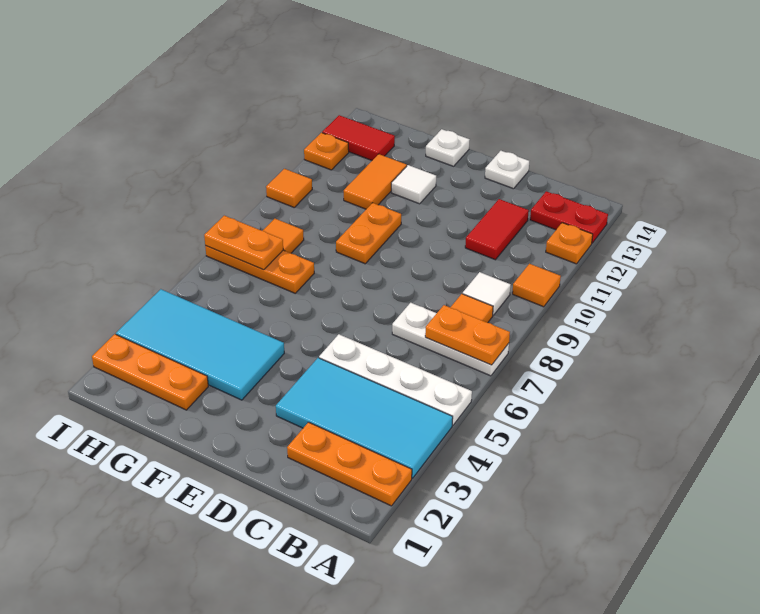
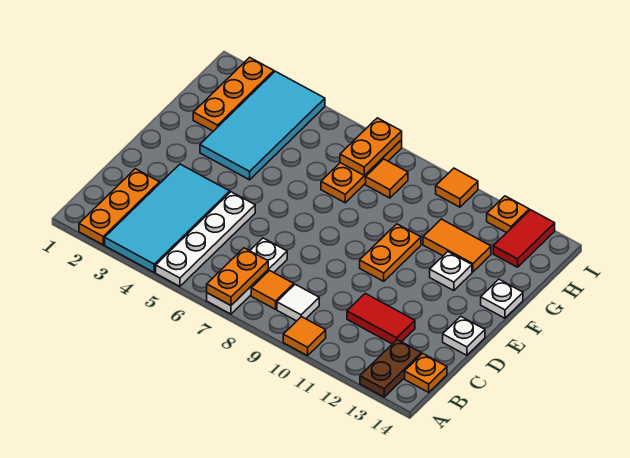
orange plate A12 level 1 -> orange plate B14 level 1
red plate A13:B13 level 1 -> brown plate A13:B13 level 1
orange plate F9:F10 level 1 -> orange plate E10:F10 level 1
white tile F12 level 1 -> white plate F12 level 1

